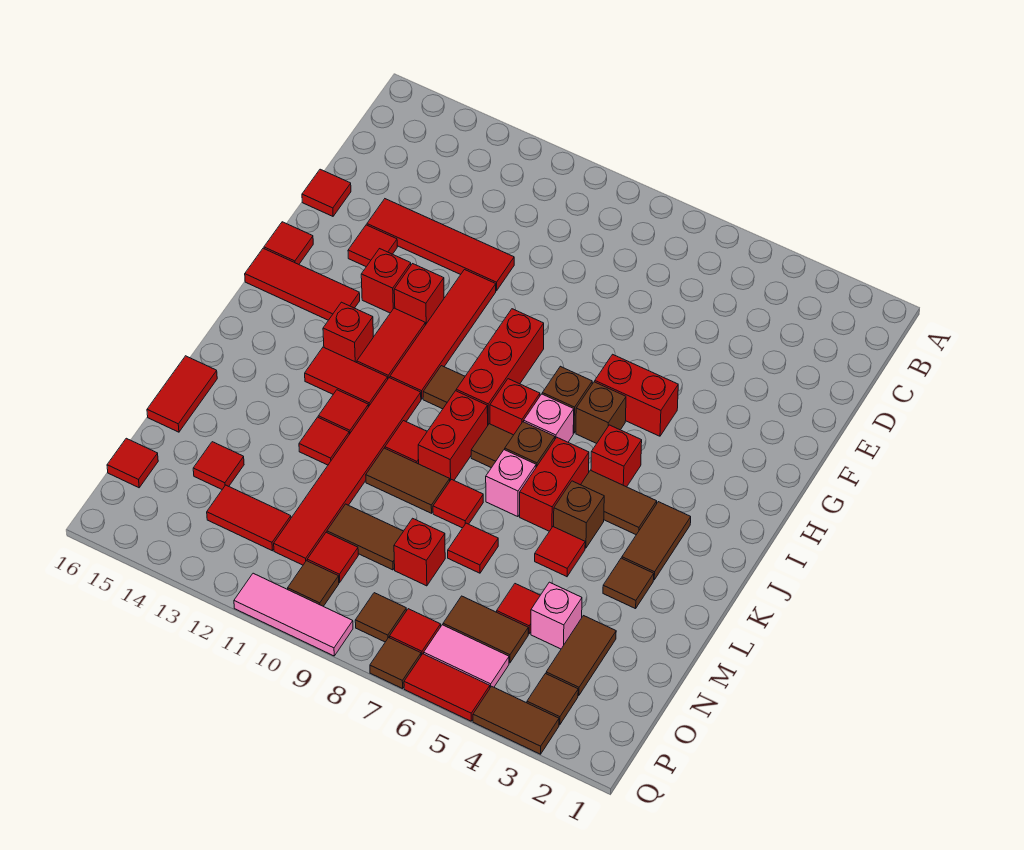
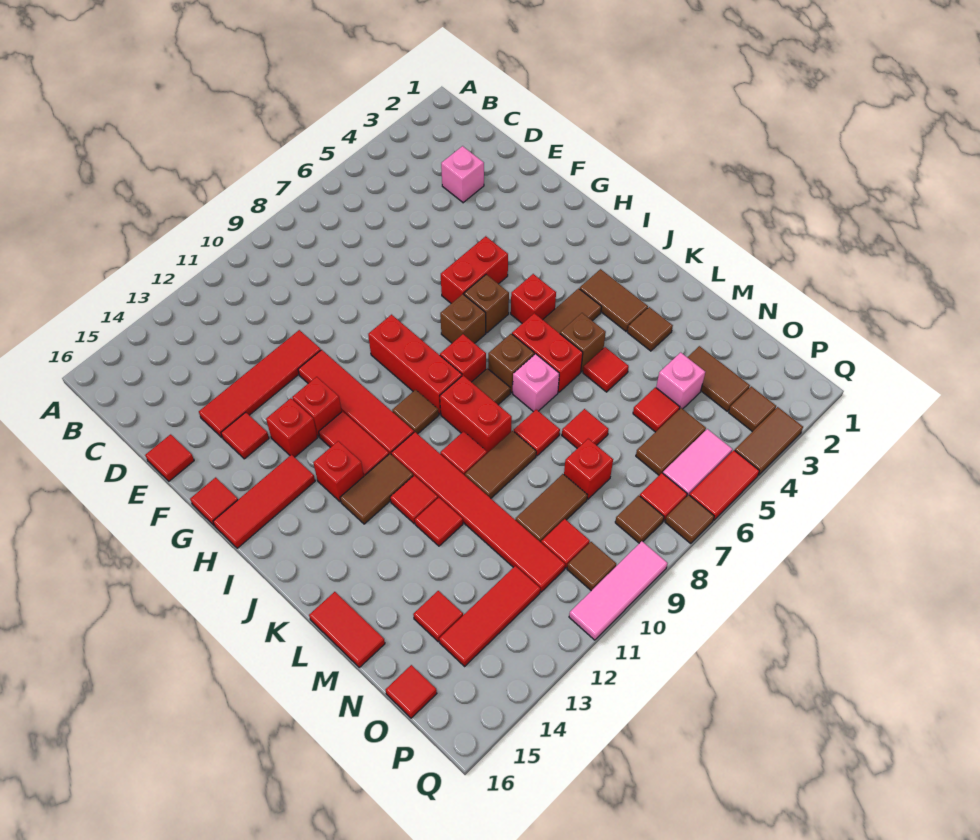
pink brick I7 level 1 -> pink brick D3 level 1
red tile J12:J13 level 1 -> brown tile J12:J13 level 1
red tile O12:O13 level 1 -> red tile O12:O14 level 1

